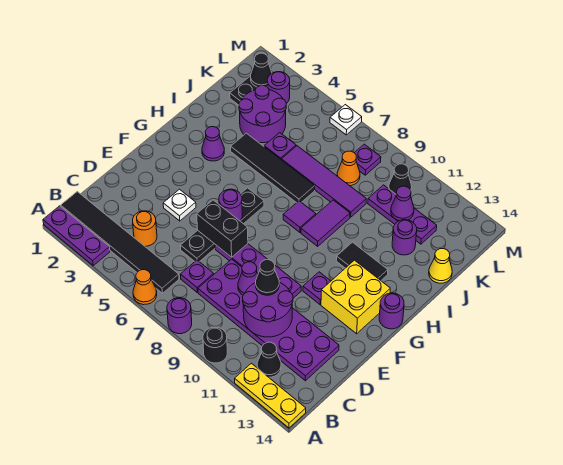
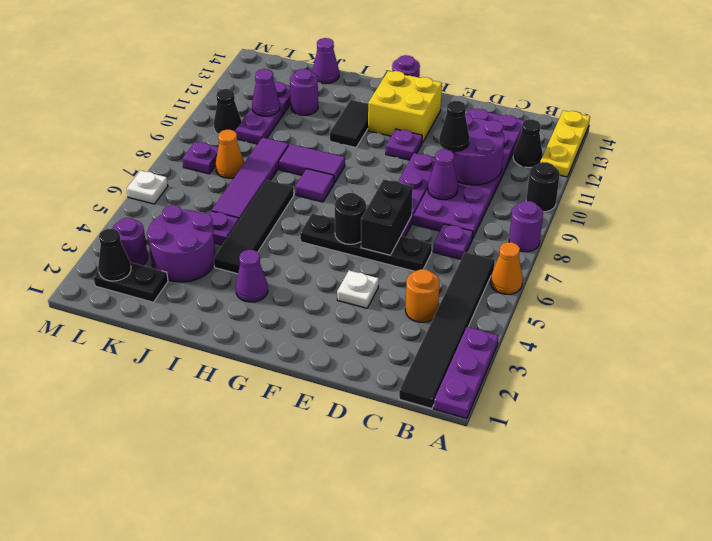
purple round brick F6 level 2 -> black round brick F6 level 2
yellow cone J14 level 1 -> purple cone J14 level 1

